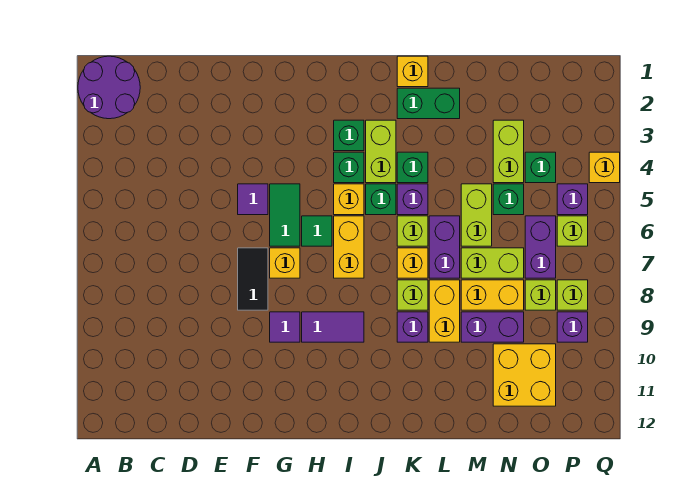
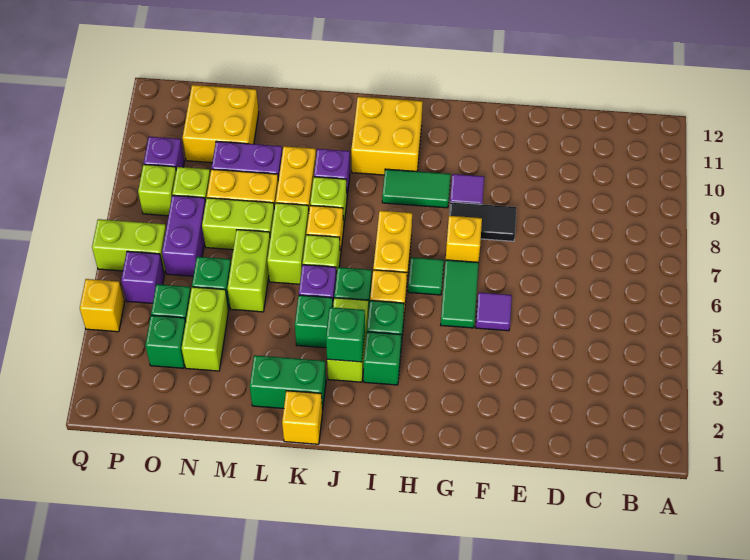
purple round brick A1:B2 level 1 -> none
black tile F7:F8 level 1 -> black tile F8:G8 level 1
purple tile H9:I9 level 1 -> green tile H9:I9 level 1
none -> yellow brick I10:J11 level 1
none -> green brick J3 level 2
purple brick L6:L7 level 1 -> lime brick L6:L7 level 1
none -> green brick O3 level 1
lime brick P6 level 1 -> lime brick P6:Q6 level 1

